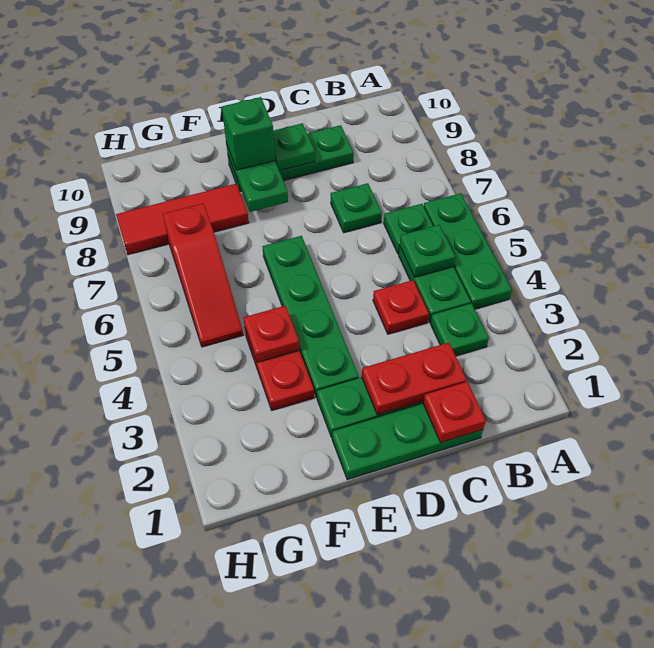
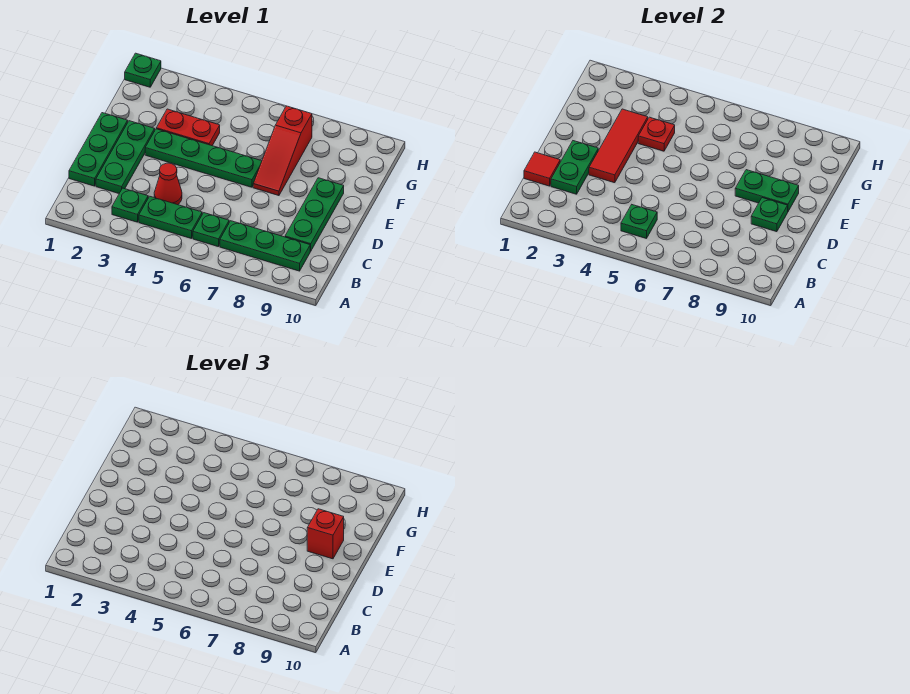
green plate A4:A6 level 1 -> green plate B7:B9 level 1
red plate C1 level 2 -> red tile C1 level 2
red plate C2:D2 level 2 -> green plate C2:D2 level 2
red plate C4 level 1 -> red cone C4 level 1
green plate C7 level 1 -> green plate H1 level 1
green brick E9 level 3 -> red brick E9 level 3
red tile F8:H8 level 1 -> red tile D3:F3 level 2
red slope G5:G7 level 1 top 7 -> red slope E7:G7 level 1 top G

